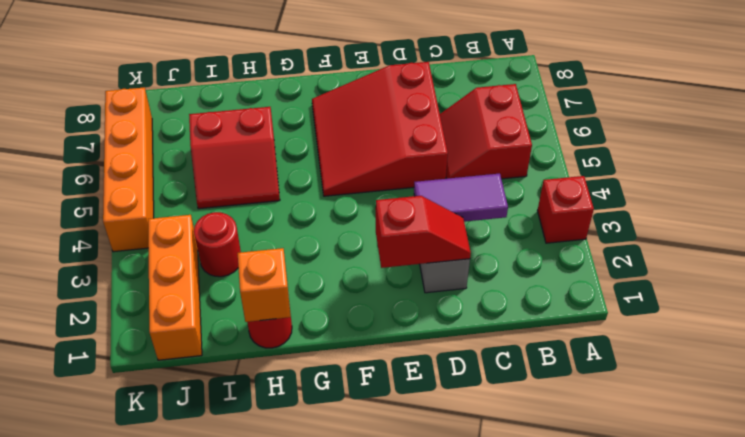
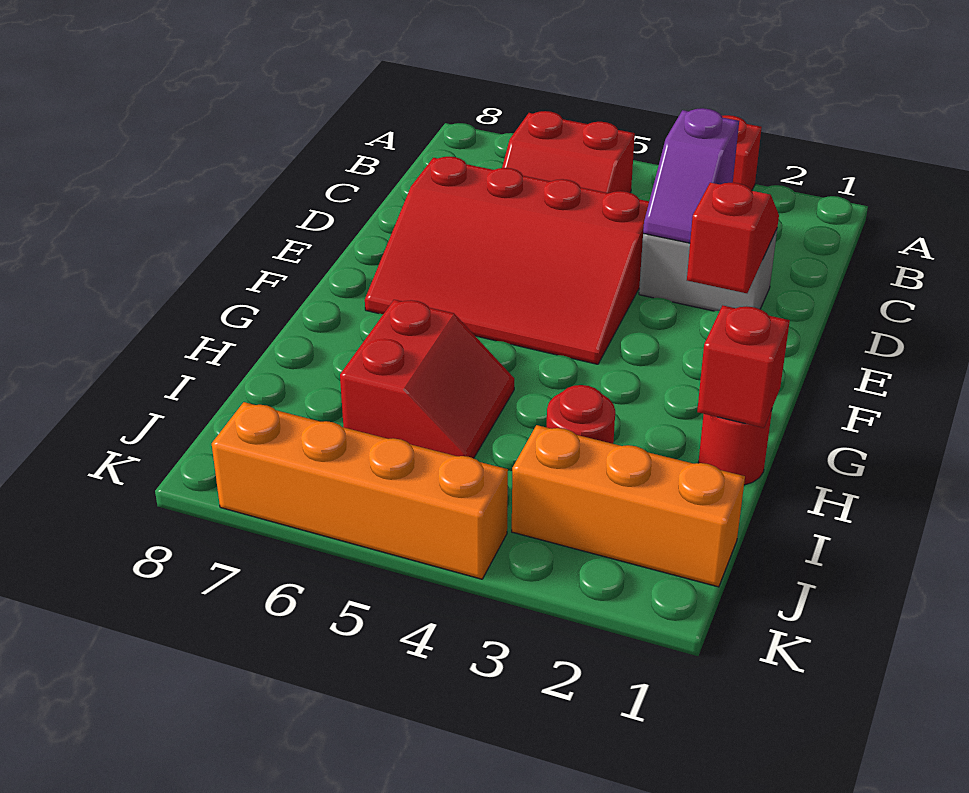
purple tile C3:D3 level 2 -> purple slope C3:D3 level 2 top C
red slope D5:F7 level 1 top D -> red slope D4:F7 level 1 top D
orange brick H1 level 2 -> red brick H1 level 2

